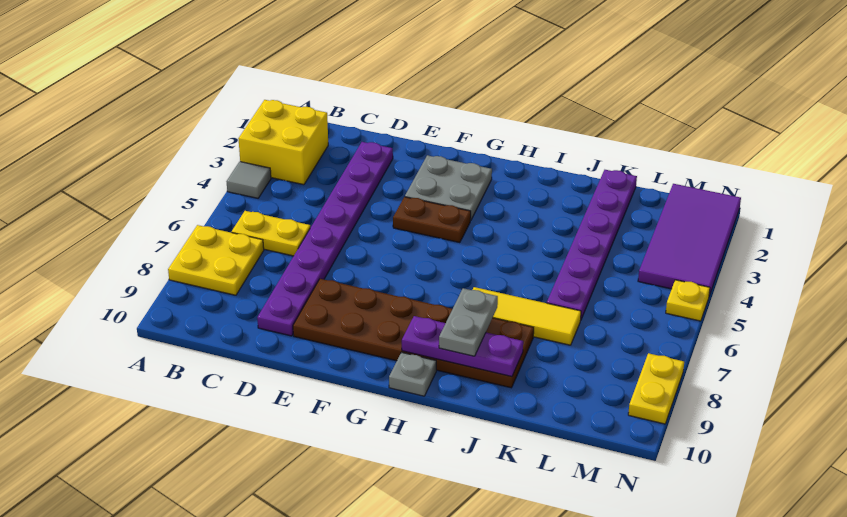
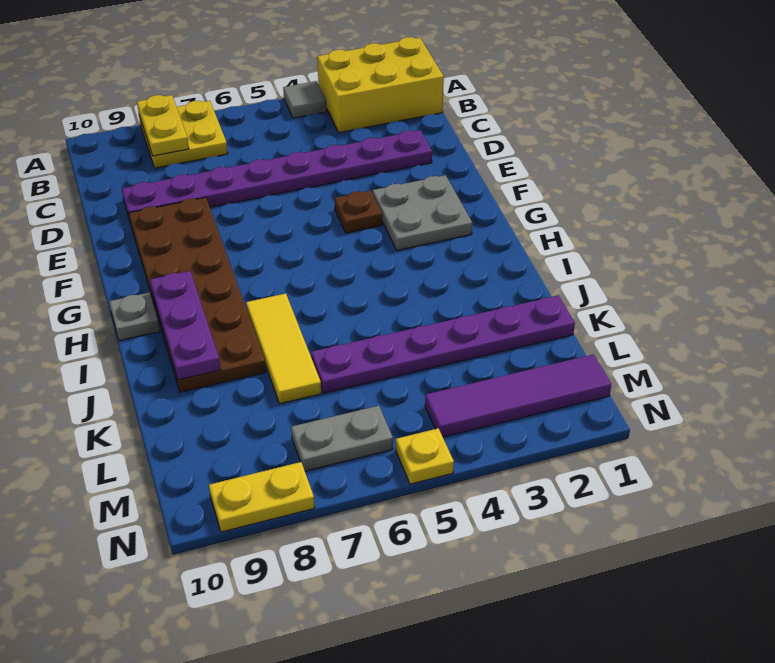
yellow brick A2:B3 level 1 -> yellow brick A1:B3 level 1
yellow plate B6:C6 level 1 -> yellow plate A8:B8 level 2
brown plate F4:G4 level 1 -> brown plate F4 level 1
grey plate I8:I9 level 3 -> grey plate M6:M7 level 1
purple tile M1:N4 level 1 -> purple tile M1:M4 level 1

